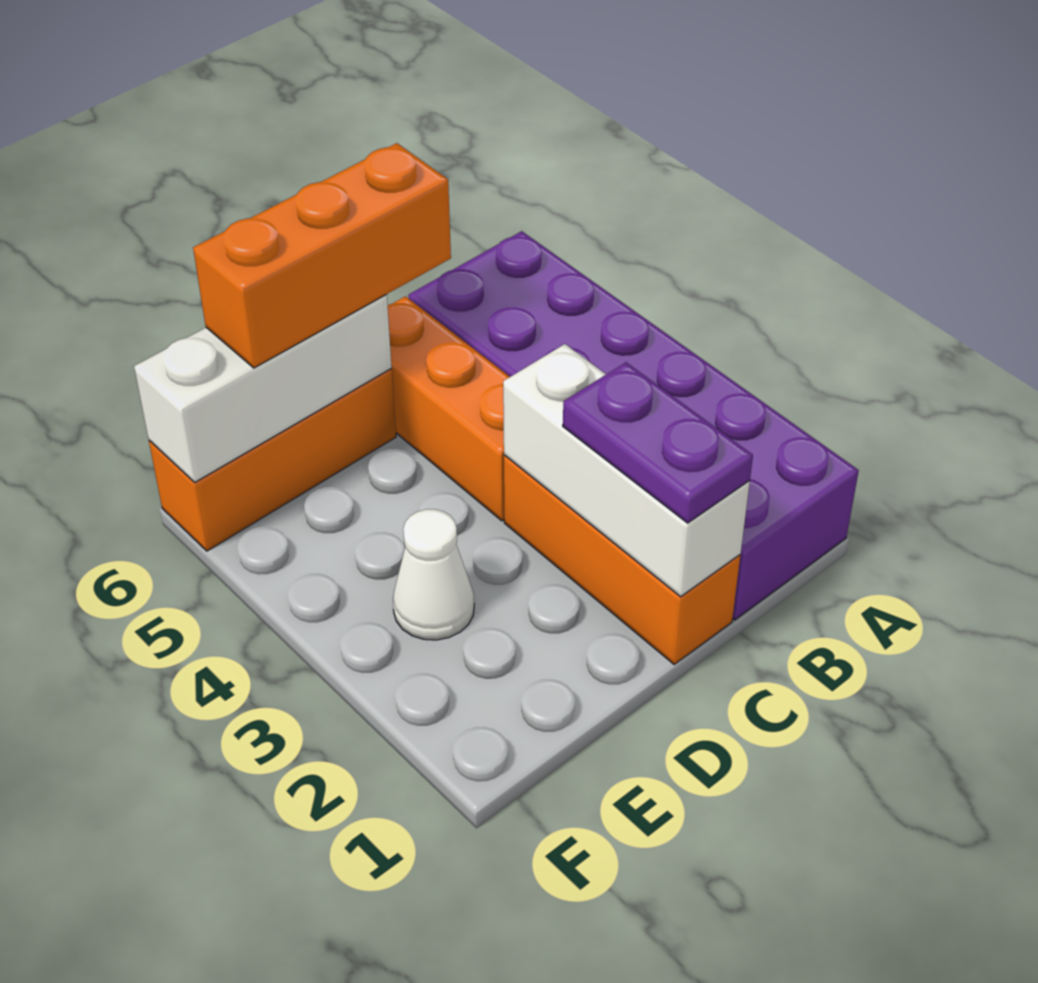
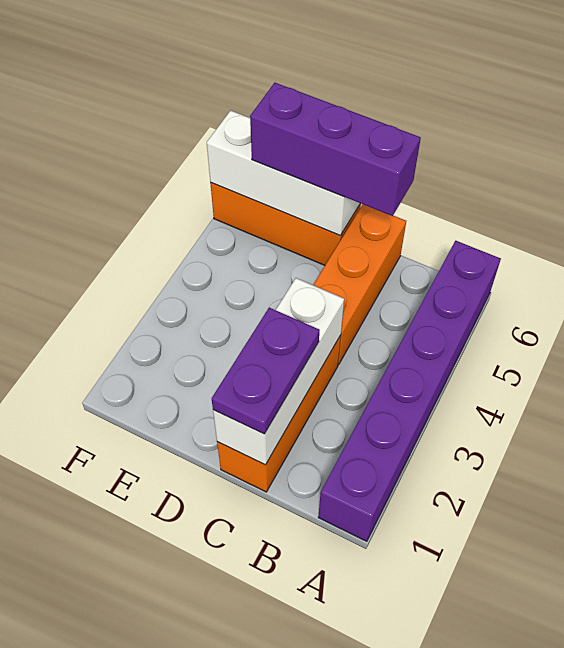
purple brick A1:B6 level 1 -> purple brick A1:A6 level 1
orange brick C6:E6 level 3 -> purple brick C6:E6 level 3
white cone E3 level 1 -> none

